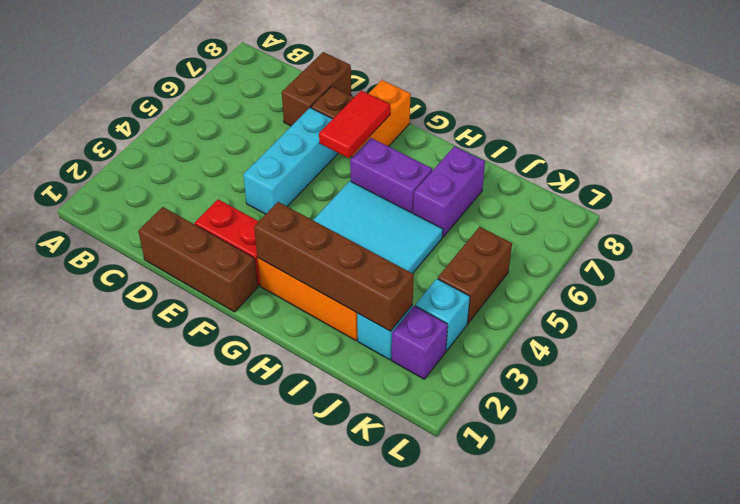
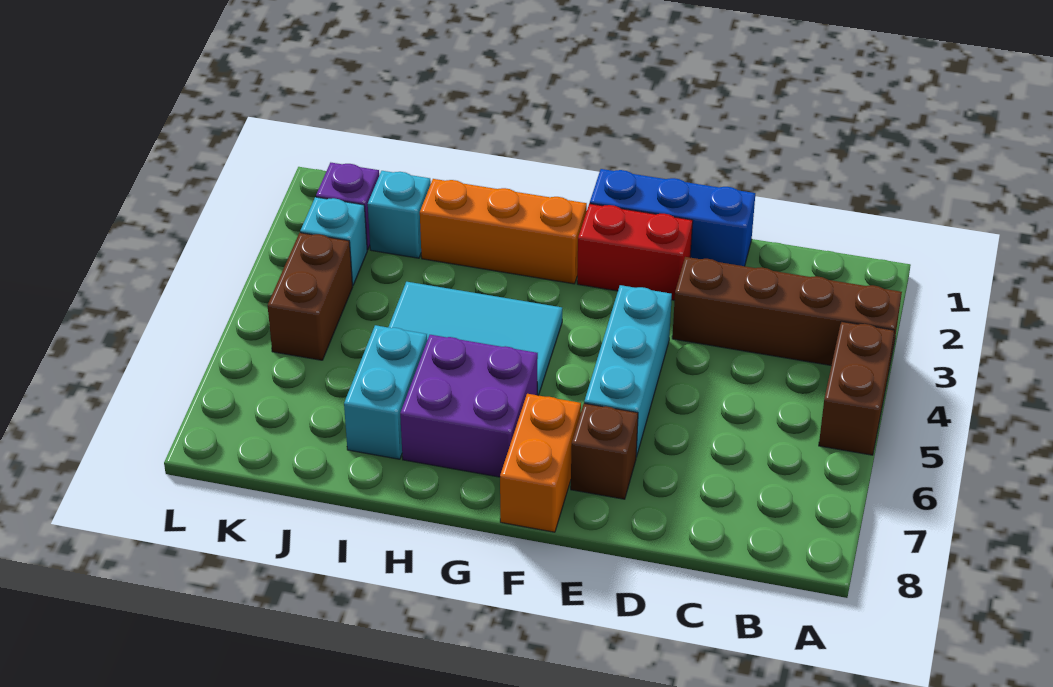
brown brick D1:F1 level 1 -> blue brick D1:F1 level 1
brown brick D7:D8 level 1 -> brown brick A4:A5 level 1
red tile F6:F7 level 2 -> none
brown brick G2:J2 level 2 -> brown brick A3:D3 level 1
purple brick G6:H6 level 1 -> purple brick G6:H7 level 1
purple brick I6:I7 level 1 -> cyan brick I6:I7 level 1

